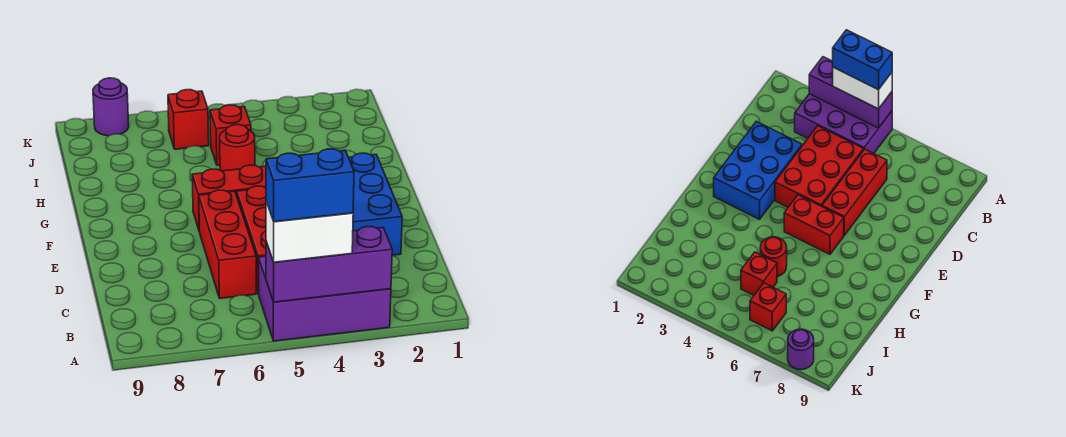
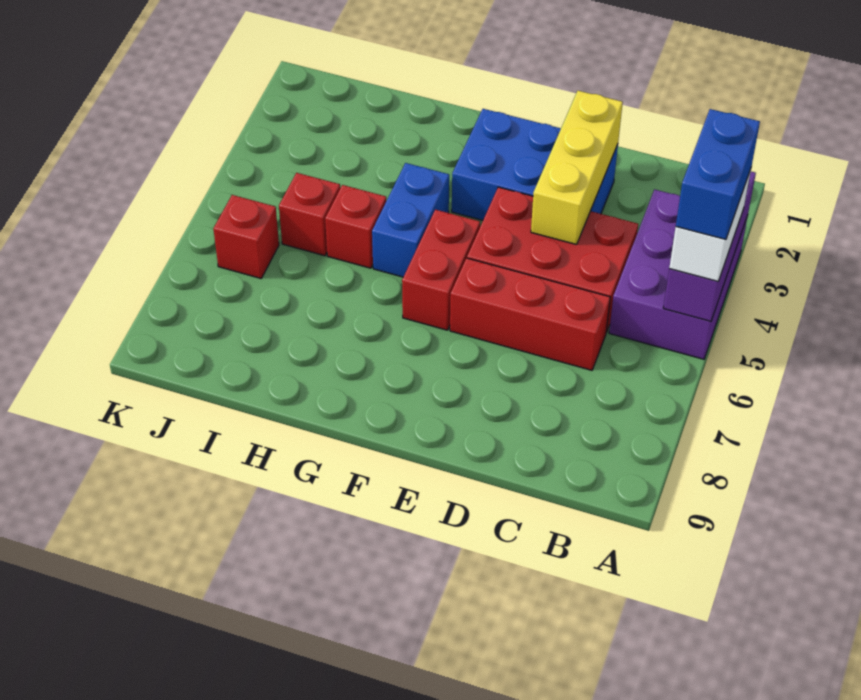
none -> yellow brick D2:D4 level 2
none -> blue brick G4:G5 level 1
red round brick H5 level 1 -> red brick H5 level 1
purple round brick K8 level 1 -> none

